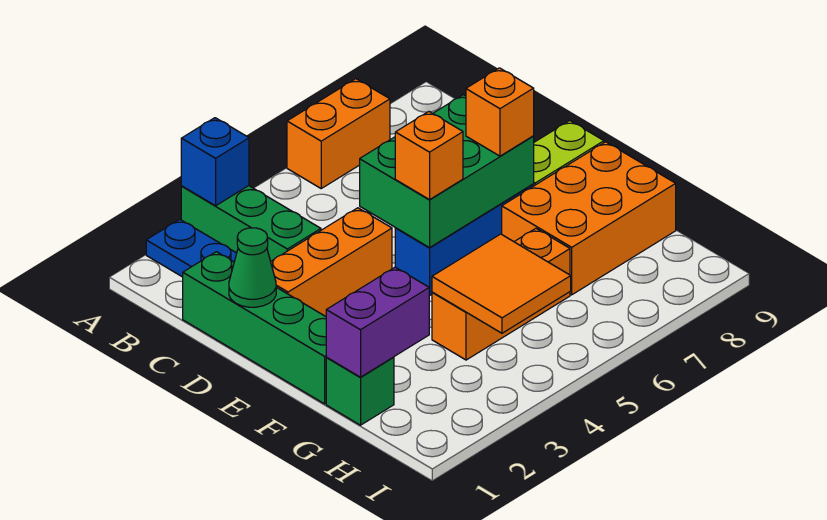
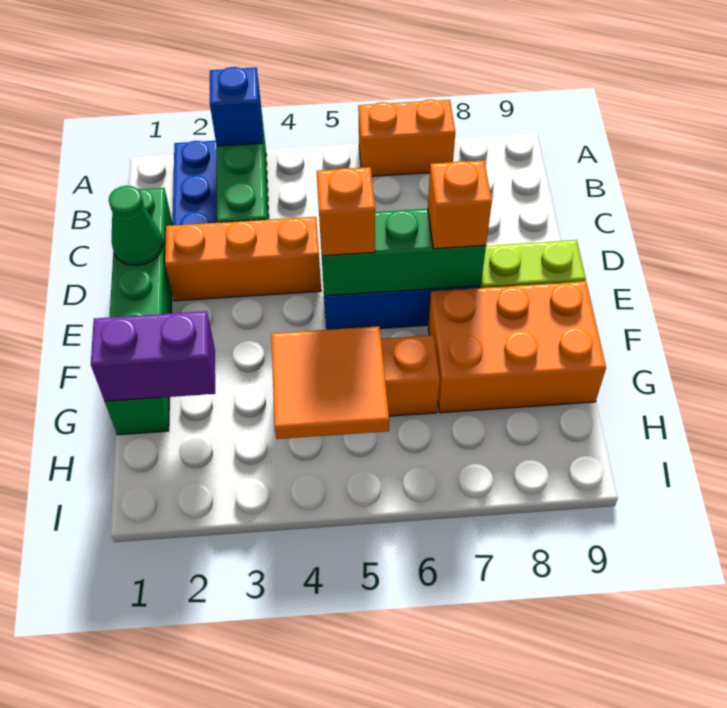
green brick D5:E7 level 2 -> green brick E5:E7 level 2

